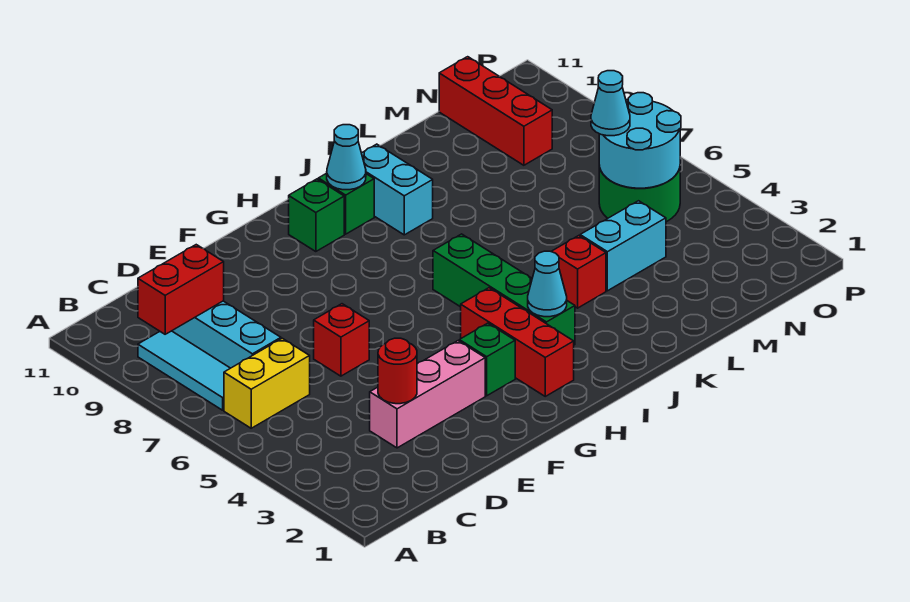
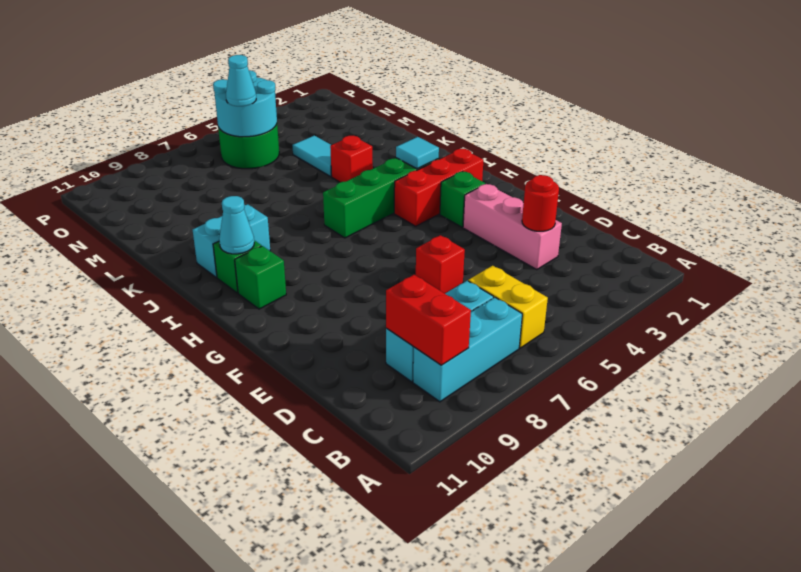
cyan tile B7:B9 level 1 -> cyan brick B7:B9 level 1
cyan cone I3 level 2 -> cyan tile I3 level 2
cyan brick L4:M4 level 1 -> cyan tile L4:M4 level 1
red brick N9:N11 level 1 -> none

